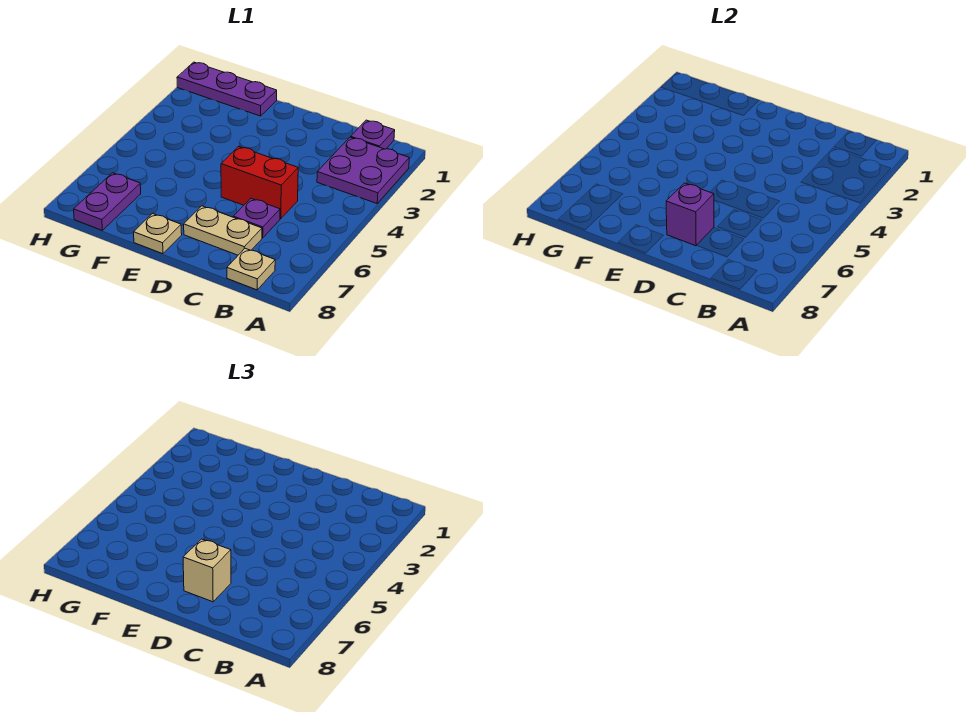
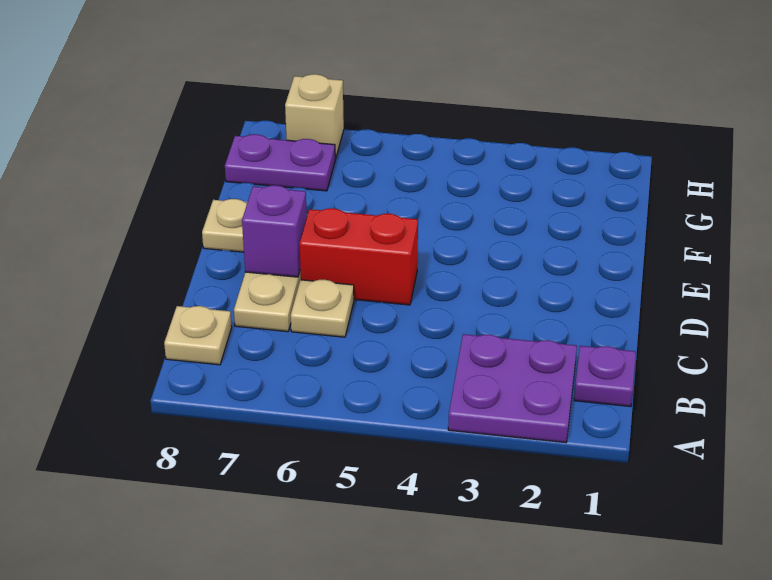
red brick C5:D5 level 1 -> red brick D5:D6 level 1
purple plate C6 level 1 -> tan plate C6 level 1
tan brick D7 level 3 -> tan brick H7 level 1
purple plate F1:H1 level 1 -> none

